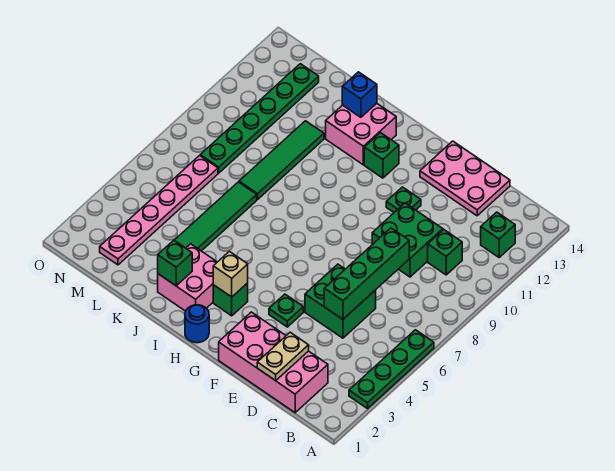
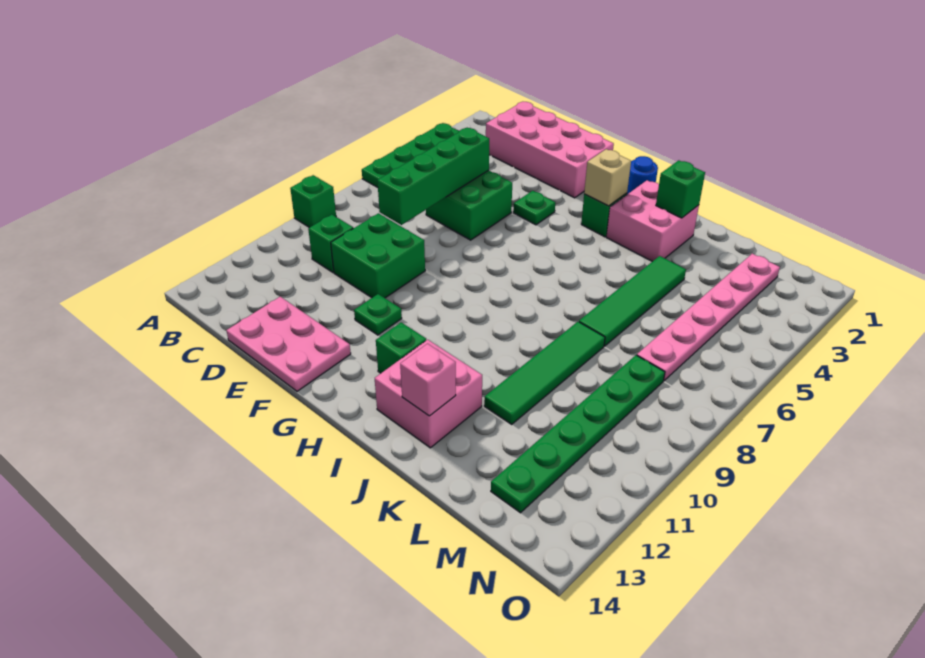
green brick B12 level 1 -> green brick A9 level 1
tan plate D1:D2 level 2 -> none
blue brick J13 level 2 -> pink brick J13 level 2

